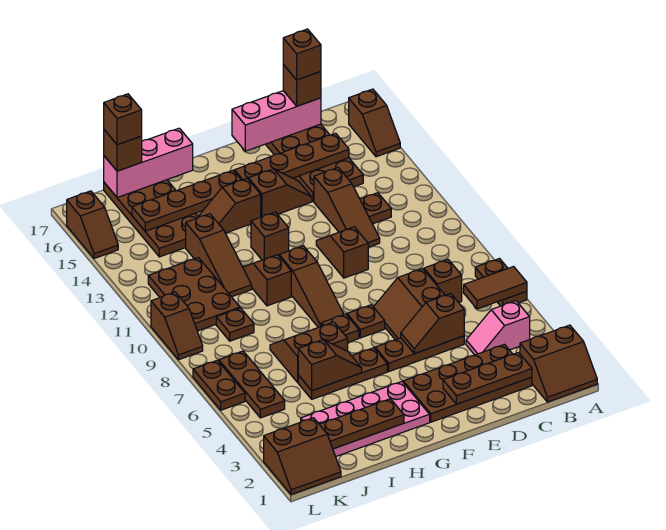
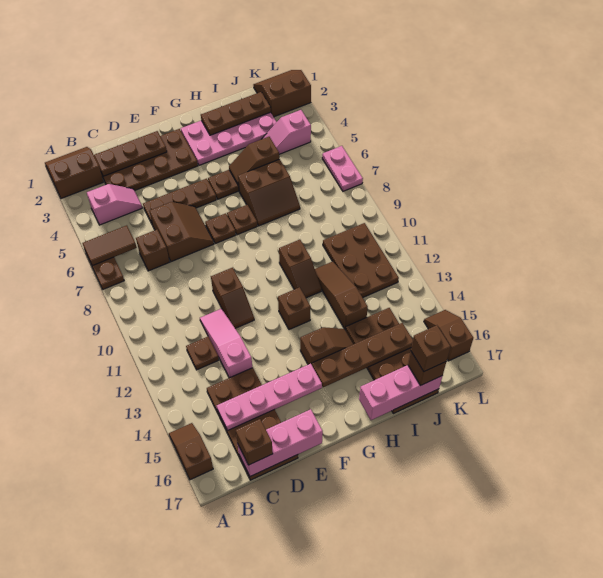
brown plate C15:F15 level 2 -> pink plate C15:F15 level 2
brown brick C17 level 4 -> none
brown slope D5:E5 level 2 top D -> none
brown slope D11:D13 level 1 top 13 -> pink slope D11:D13 level 1 top 13
brown slope E14:F14 level 1 top F -> none
brown slope G8:G10 level 1 top 10 -> none
none -> pink slope J4:K4 level 1 top K
brown plate J9 level 1 -> none
brown plate K5:K7 level 1 -> none
brown plate L6:L7 level 1 -> pink plate L6:L7 level 1
brown slope L9:L10 level 1 top 10 -> none

